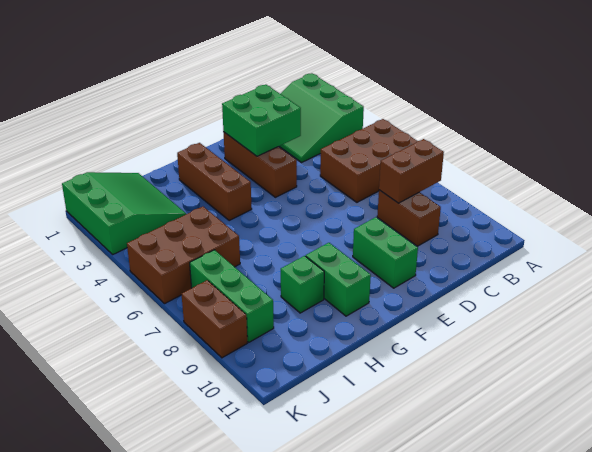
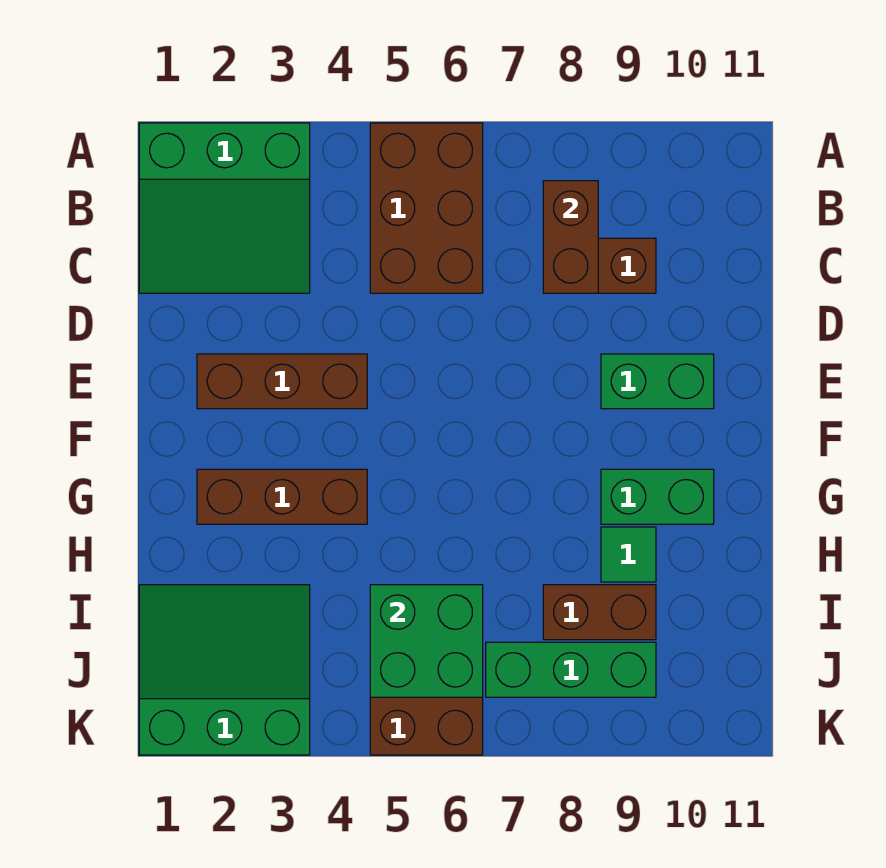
green brick D2:E3 level 2 -> green brick I5:J6 level 2
green brick H9 level 1 -> green tile H9 level 1
brown brick K8:K9 level 1 -> brown brick I8:I9 level 1

